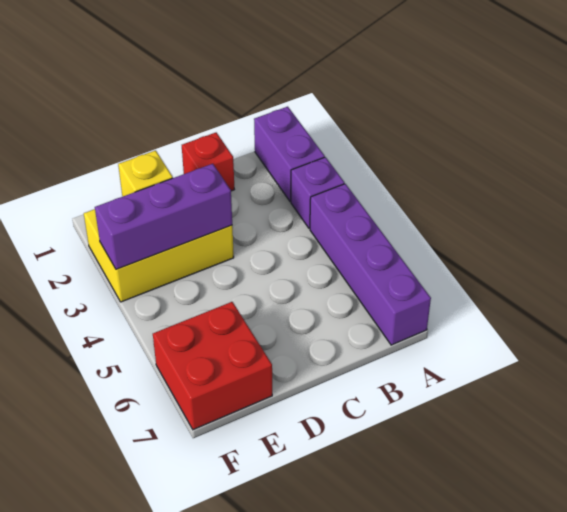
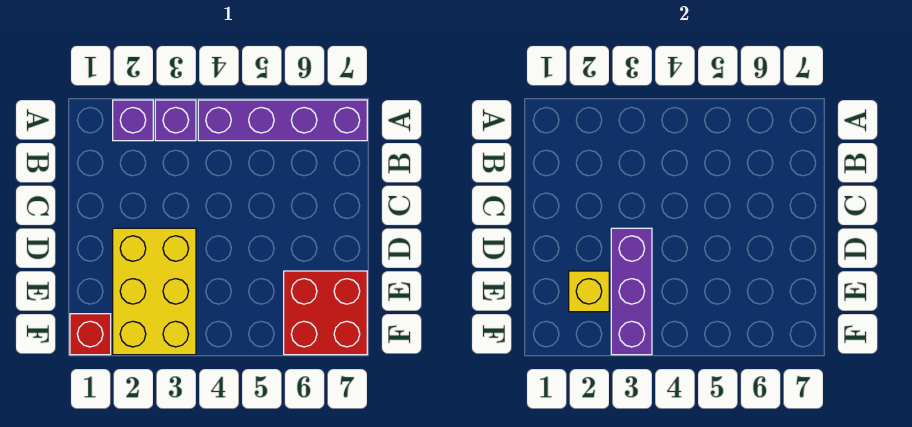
purple brick A1:A2 level 1 -> purple brick A2 level 1
red brick C1 level 1 -> red brick F1 level 1

